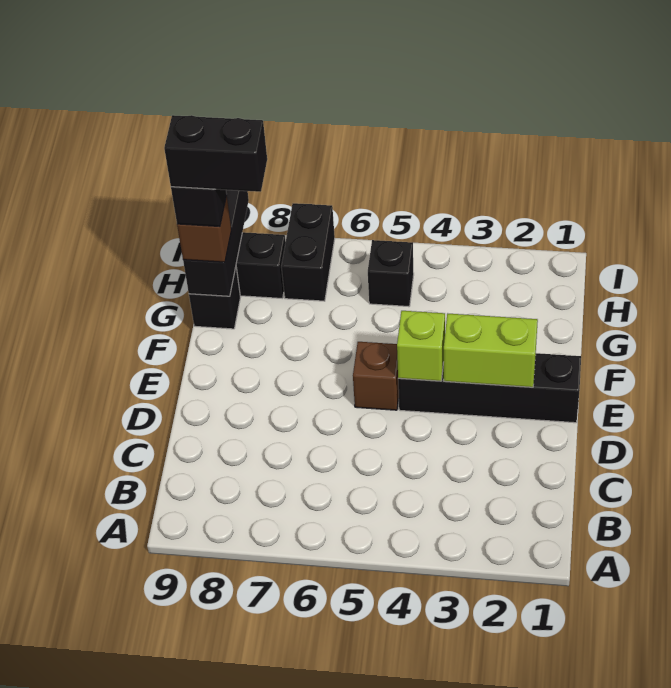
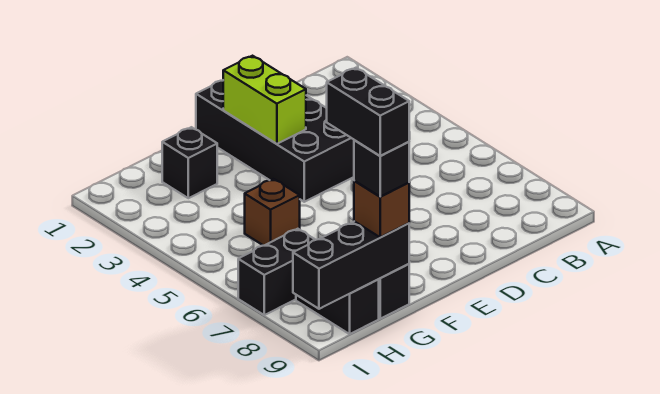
black brick E1:E4 level 1 -> black brick D1:E4 level 1
lime brick E4 level 2 -> none
brown brick E5 level 1 -> brown brick G5 level 1
black brick H5 level 1 -> black brick G2 level 1

